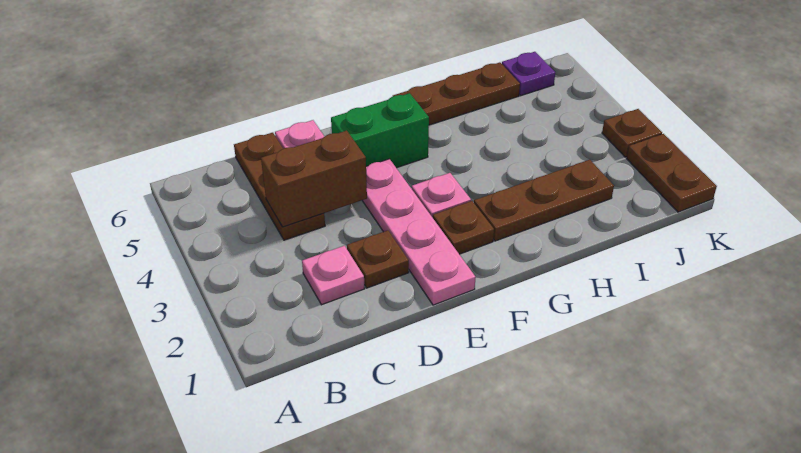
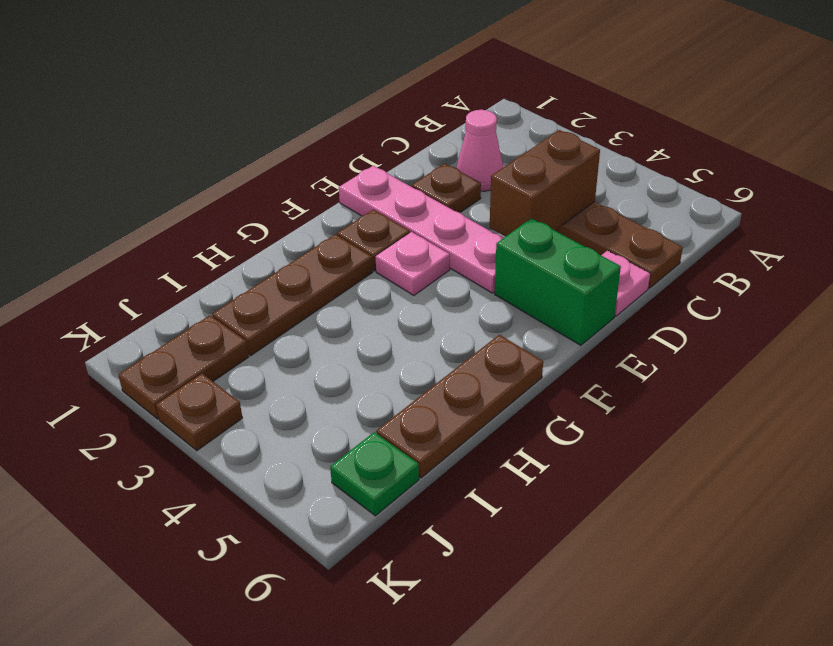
pink plate C2 level 1 -> pink cone C2 level 1
green brick E5:F5 level 1 -> green brick E5:E6 level 1
purple plate J6 level 1 -> green plate J6 level 1
brown plate K1:K2 level 1 -> brown plate J2:K2 level 1

